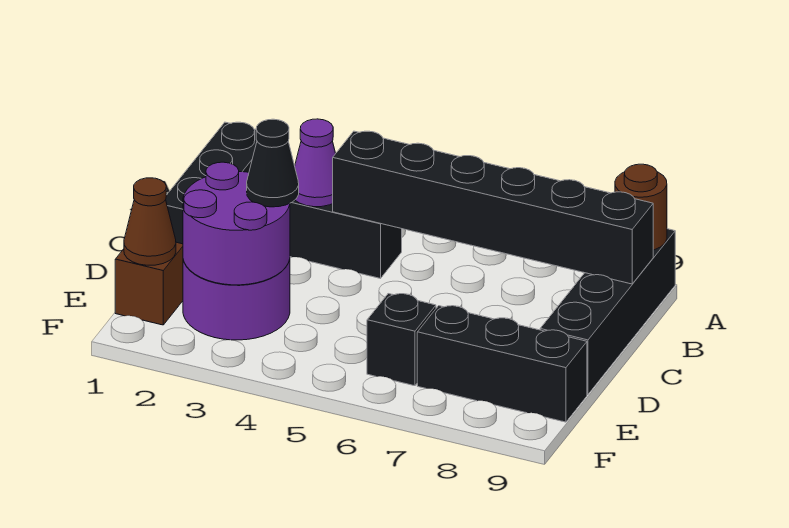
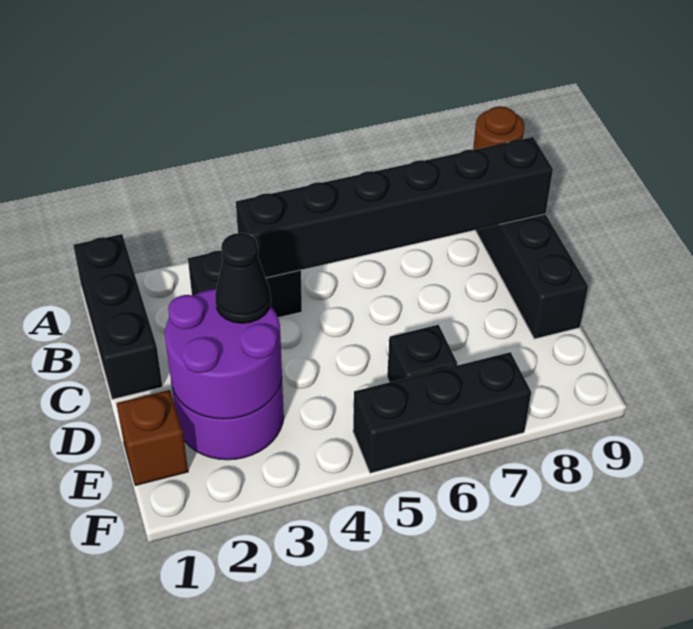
purple cone B3 level 2 -> none
brown cone E1 level 2 -> none
black brick E7:E9 level 1 -> black brick F5:F7 level 1

